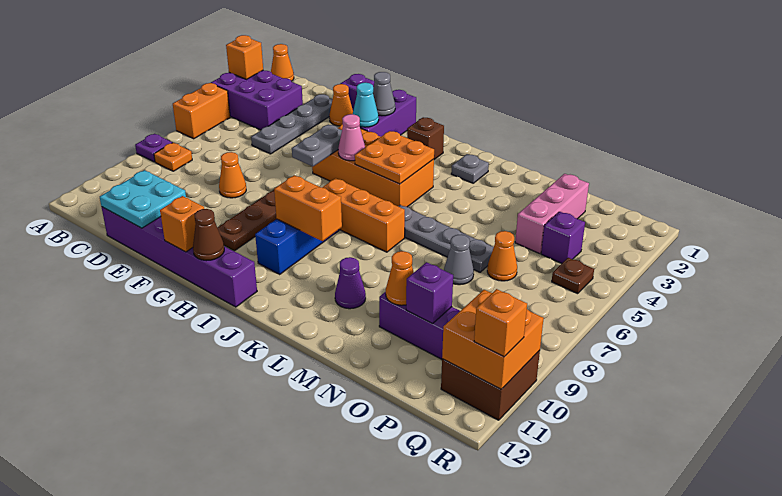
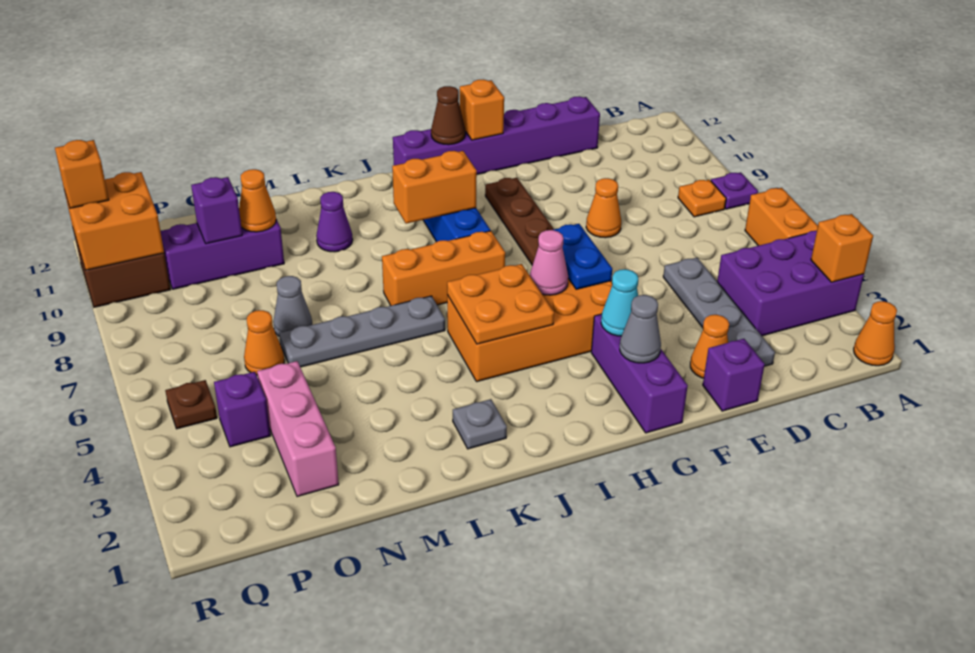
cyan plate D11:E12 level 2 -> none
grey plate G5:G6 level 2 -> blue plate G5:G6 level 2
brown brick I2 level 1 -> none

